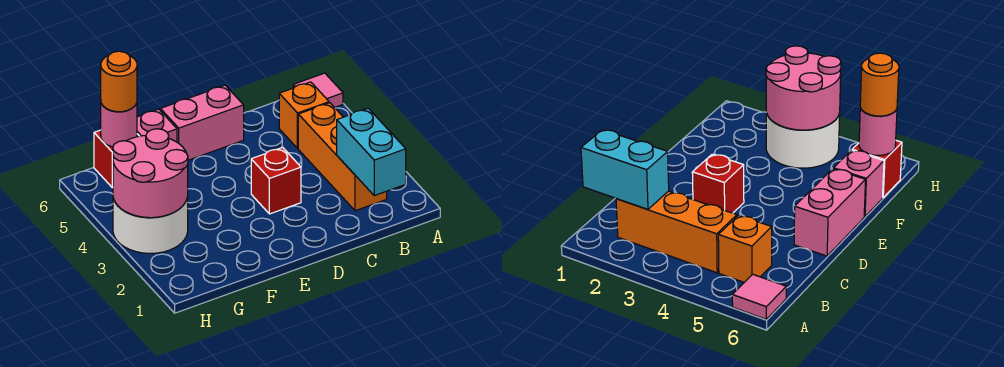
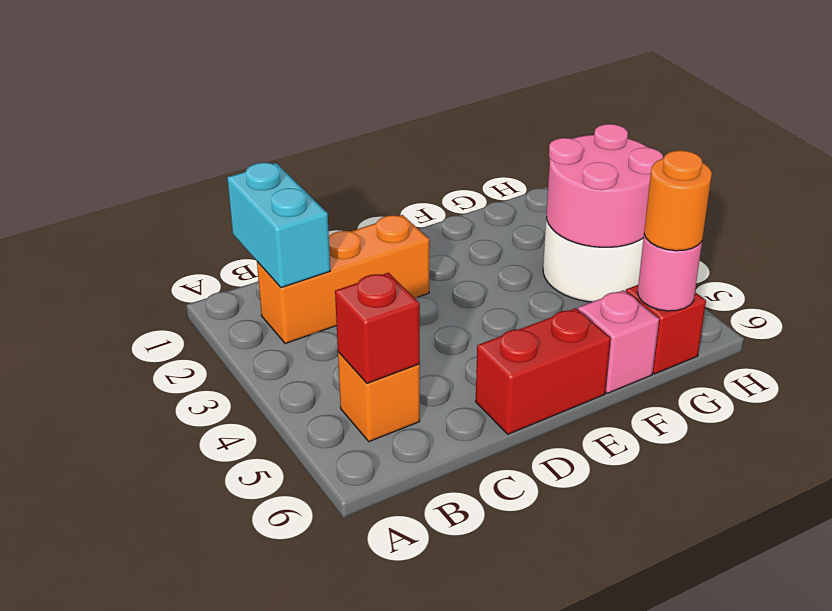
pink tile A6 level 1 -> none
orange brick B2:B4 level 1 -> orange brick B2:D2 level 1
red brick D3 level 1 -> red brick B5 level 2
pink brick D6:E6 level 1 -> red brick D6:E6 level 1

